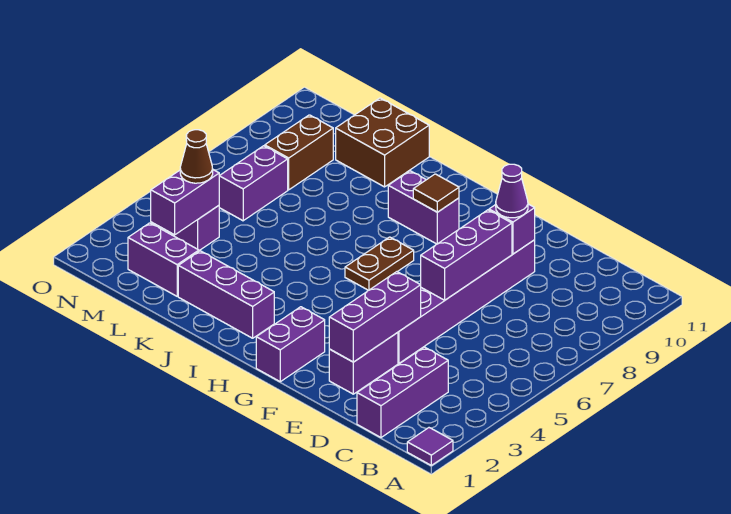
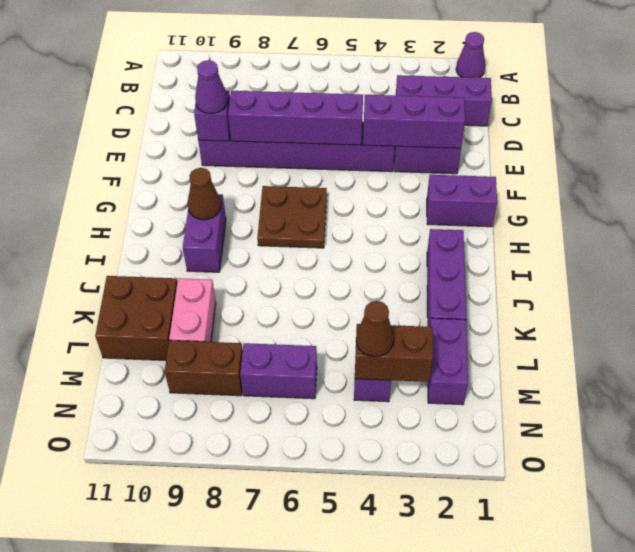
purple tile A1 level 1 -> purple cone A1 level 1
purple brick E6:E8 level 2 -> purple brick E5:E8 level 2
brown plate H6:H7 level 1 -> brown plate G6:H7 level 1
brown tile H9 level 2 -> brown cone H9 level 2
none -> pink brick K9:L9 level 1
purple brick M3:M4 level 2 -> brown brick M3:M4 level 2

